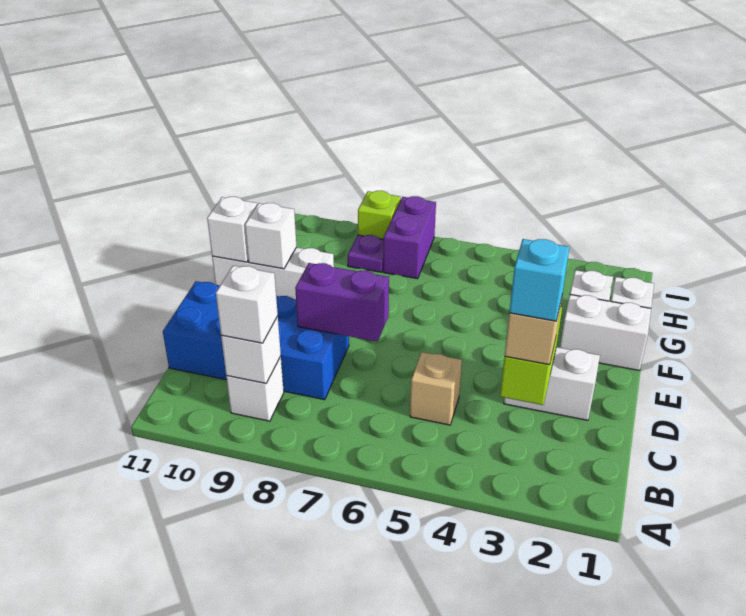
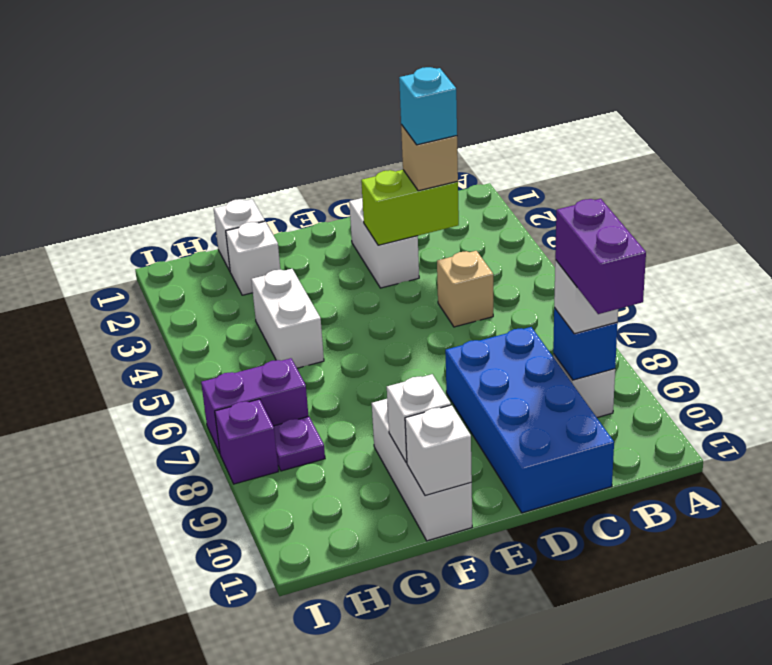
white brick B9 level 2 -> blue brick B9 level 2
purple brick D7:D8 level 2 -> purple brick B9:B10 level 4
white brick F1:F2 level 1 -> white brick G4:G5 level 1
lime brick I8 level 1 -> purple brick I8 level 1

